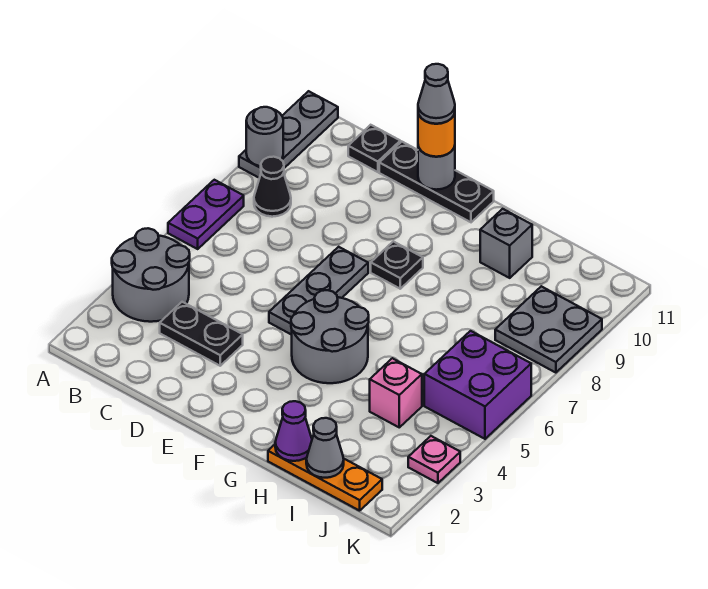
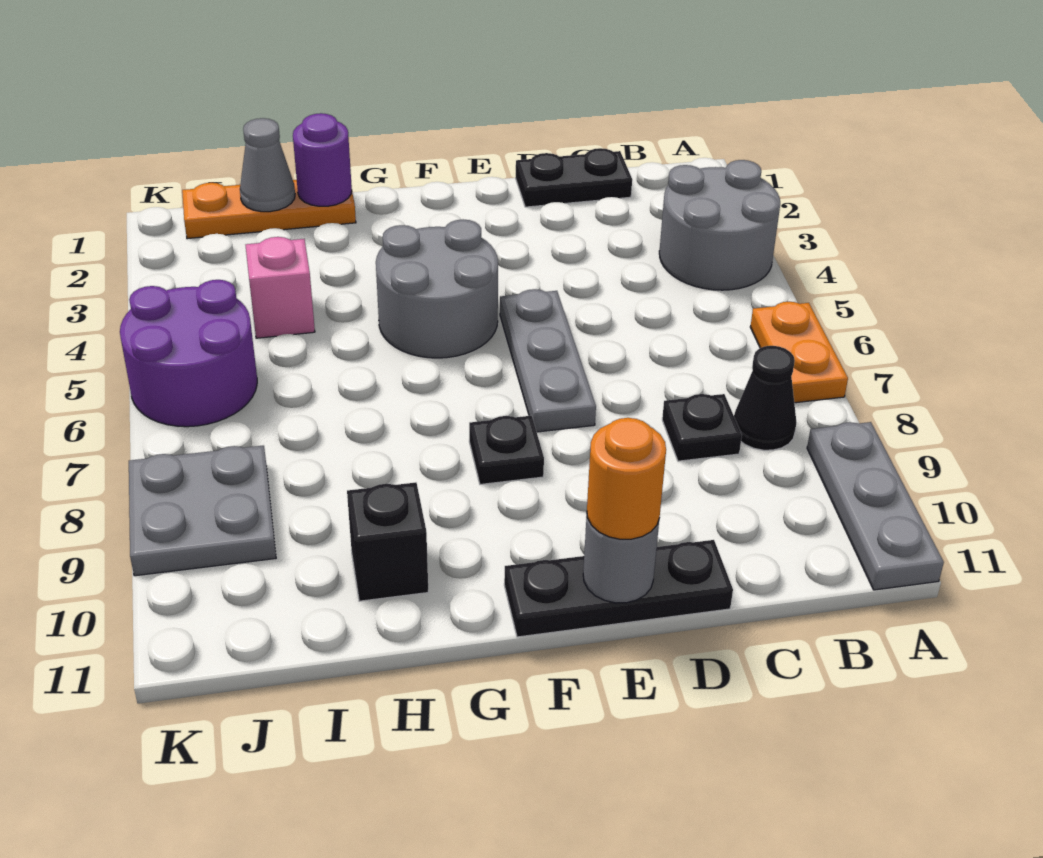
purple plate A6:A7 level 1 -> orange plate A6:A7 level 1
grey round brick A9 level 2 -> none
black plate C3:D3 level 1 -> black plate C1:D1 level 1
black plate C11 level 1 -> black plate C8 level 1
grey cone E11 level 4 -> none
purple cone H1 level 2 -> purple round brick H1 level 2
grey brick H10 level 1 -> black brick H10 level 1
purple brick J5:K6 level 1 -> purple round brick J5:K6 level 1
pink plate K3 level 1 -> none

